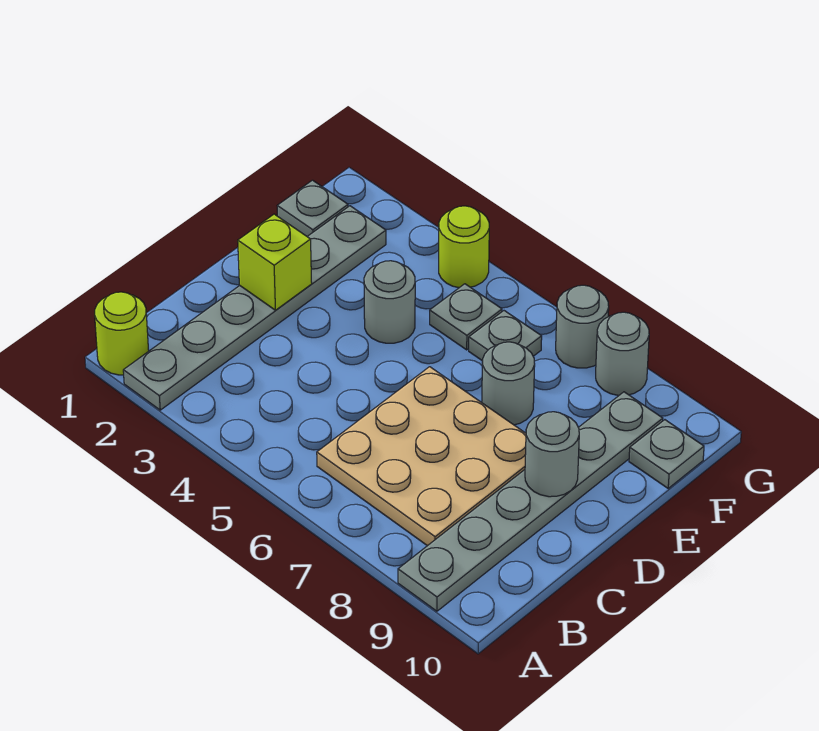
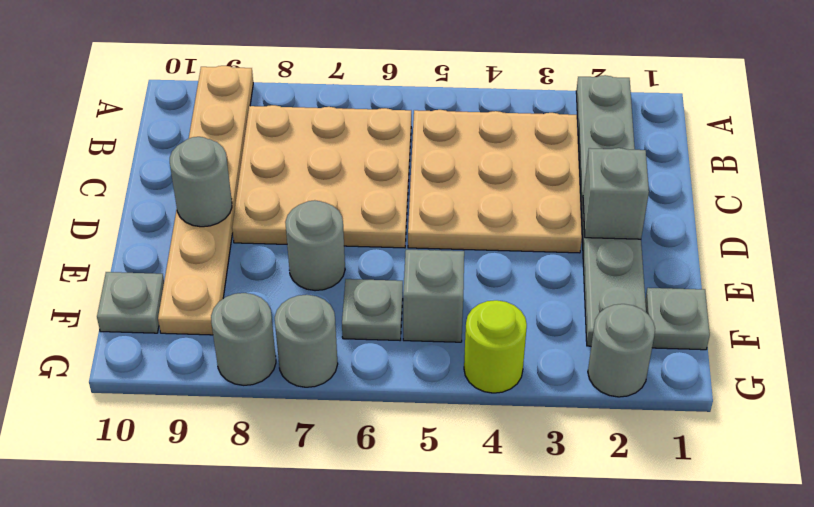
lime round brick A1 level 1 -> none
grey plate A9:F9 level 1 -> tan plate A9:F9 level 1
none -> tan plate B3:D5 level 1
lime brick D2 level 2 -> grey brick D2 level 2
grey round brick E4 level 1 -> grey round brick G2 level 1
grey plate F5 level 1 -> grey brick F5 level 1

